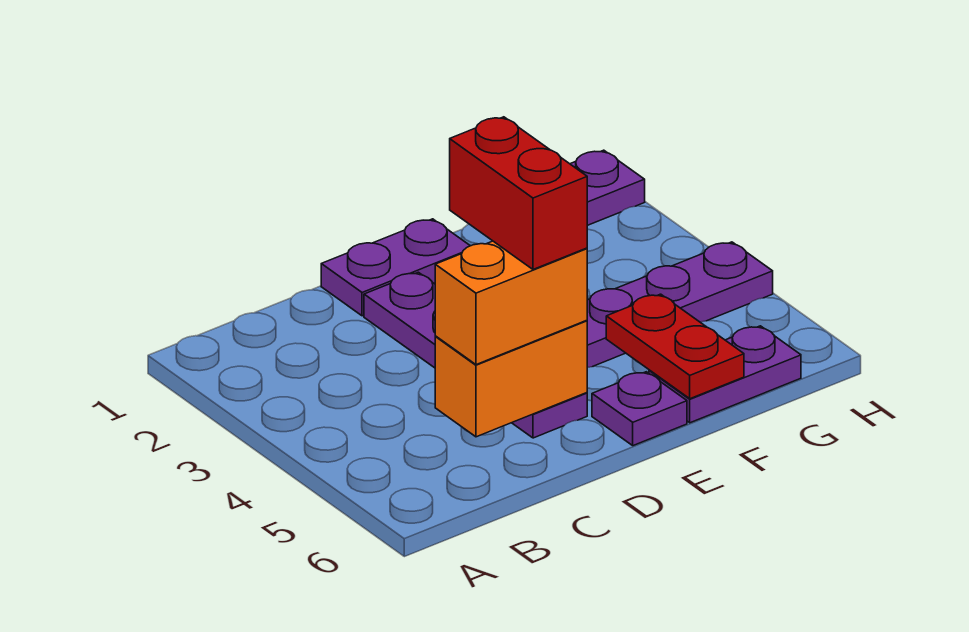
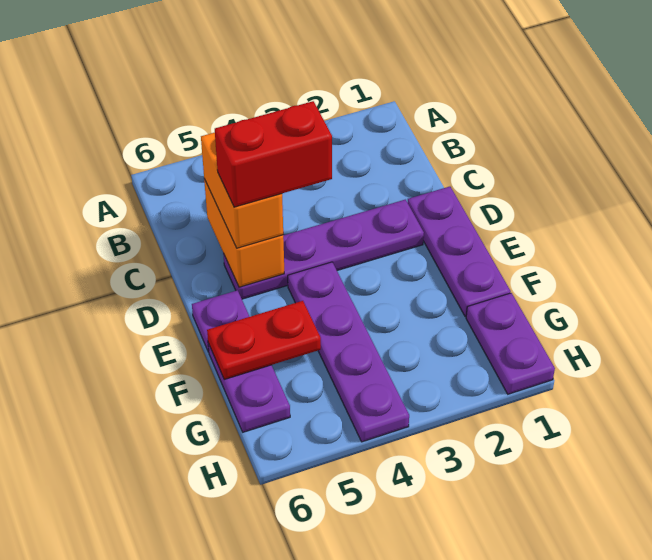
purple plate D1:E1 level 1 -> purple plate D1:F1 level 1

